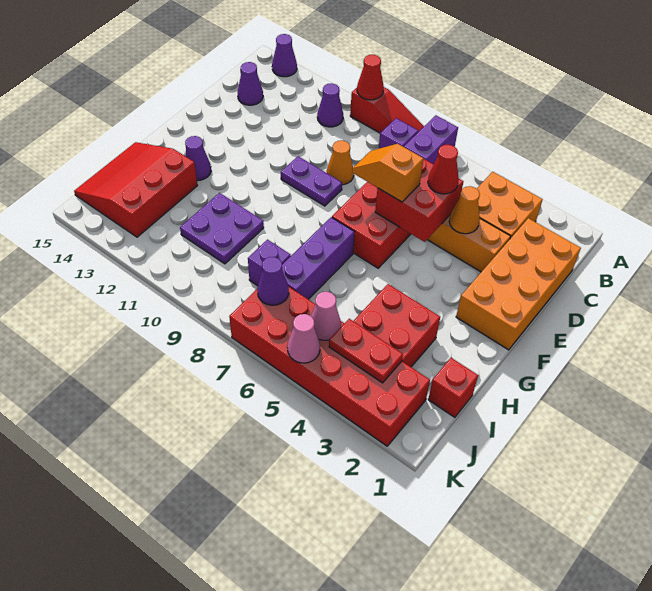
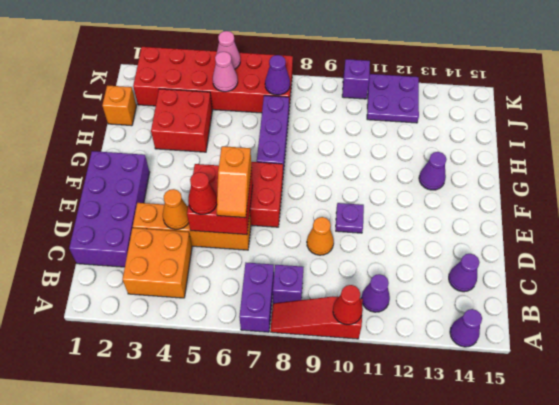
orange brick C1:F2 level 1 -> purple brick C1:F2 level 1
orange slope E6:E7 level 3 top 6 -> orange slope D6:E6 level 3 top E
purple plate E9:E10 level 1 -> purple plate E10 level 1
purple plate H10:I11 level 1 -> purple plate J11:K12 level 1
red slope H13:J15 level 1 top 13 -> none
red brick I1 level 1 -> orange brick I1 level 1
purple brick I8 level 1 -> purple brick K10 level 1
red plate J3:J4 level 2 -> none

